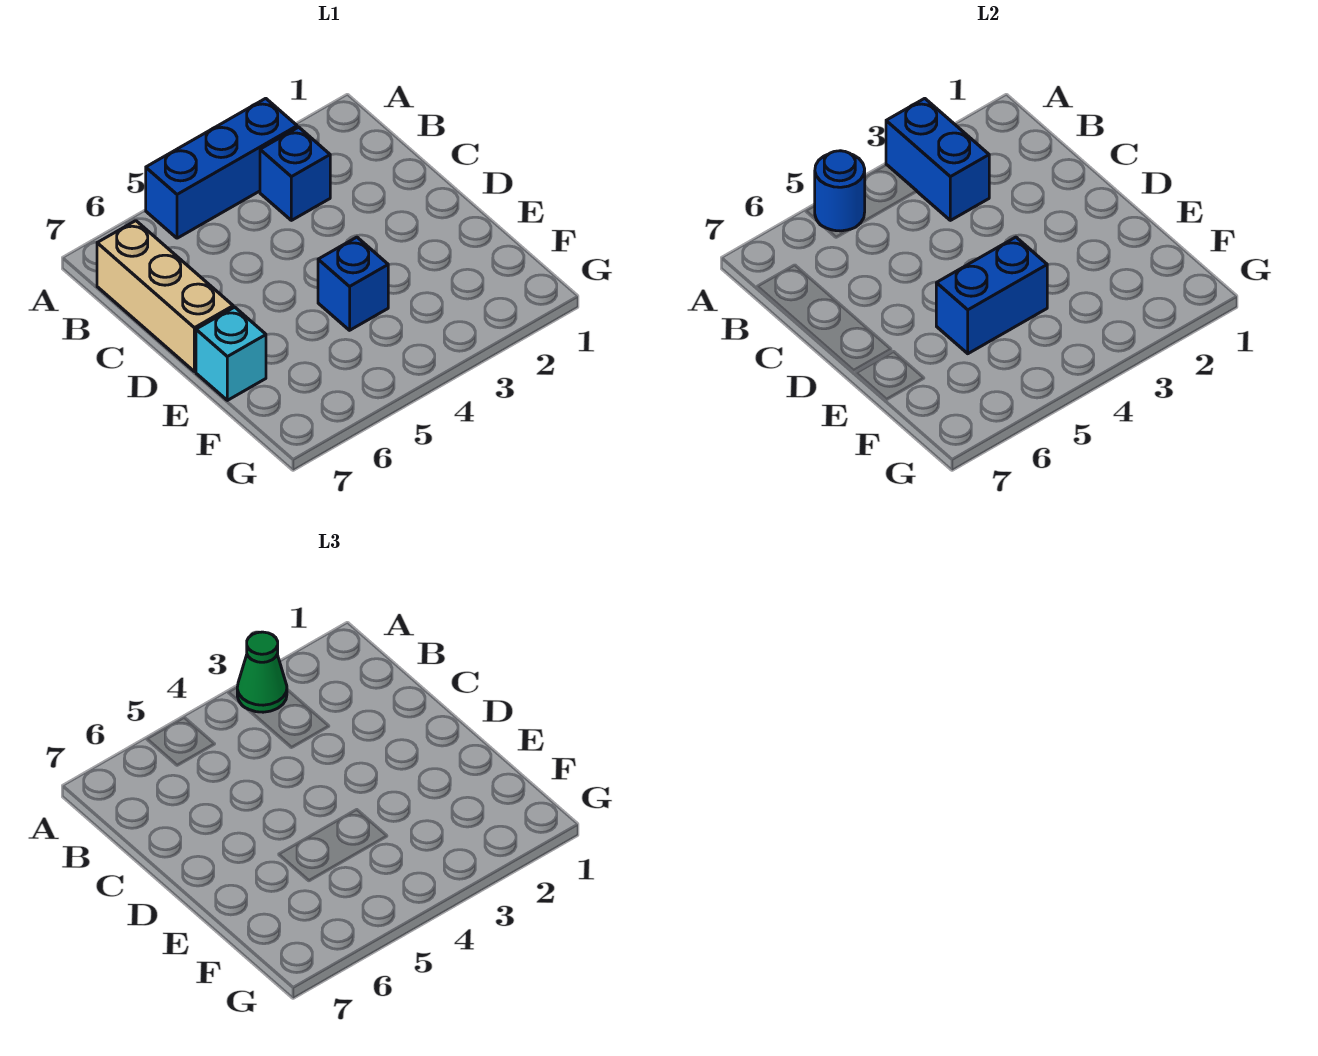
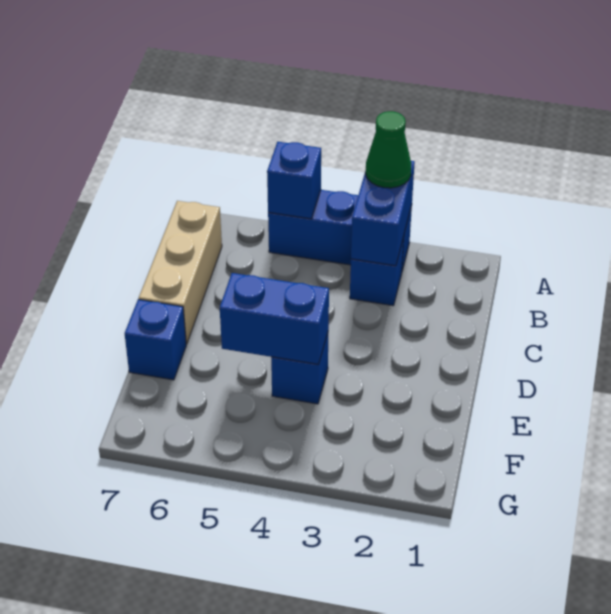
blue round brick A5 level 2 -> blue brick A5 level 2
cyan brick E7 level 1 -> blue brick E7 level 1

